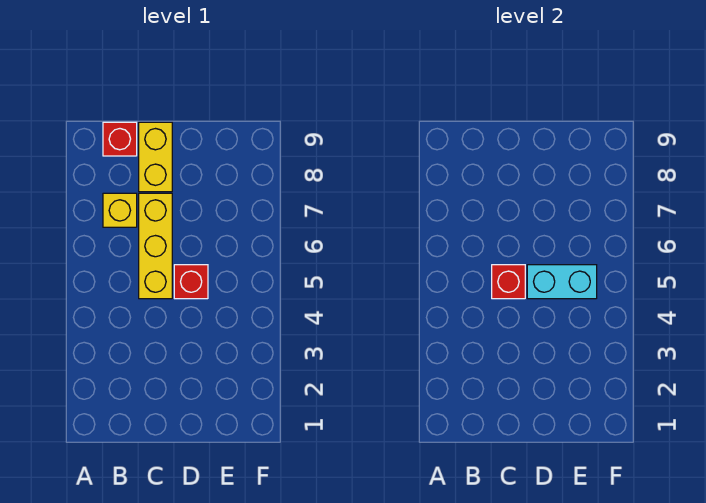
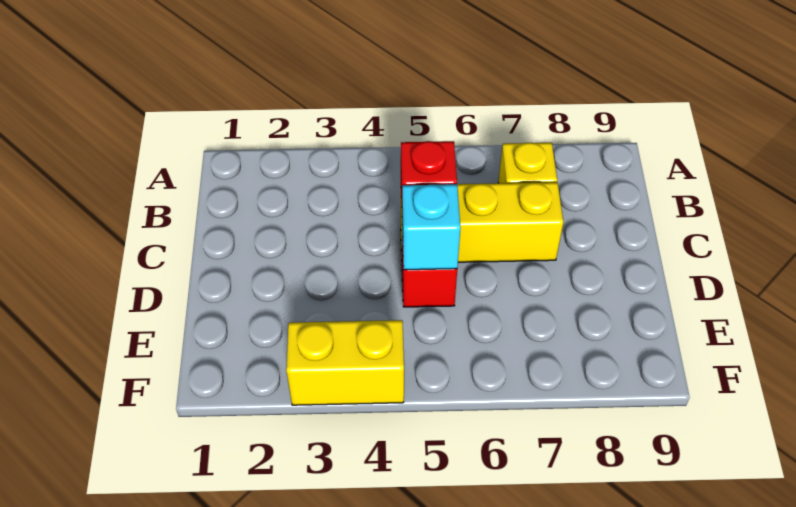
red brick B9 level 1 -> none
yellow brick C8:C9 level 1 -> yellow brick F3:F4 level 1
cyan brick D5:E5 level 2 -> cyan brick D5 level 2

